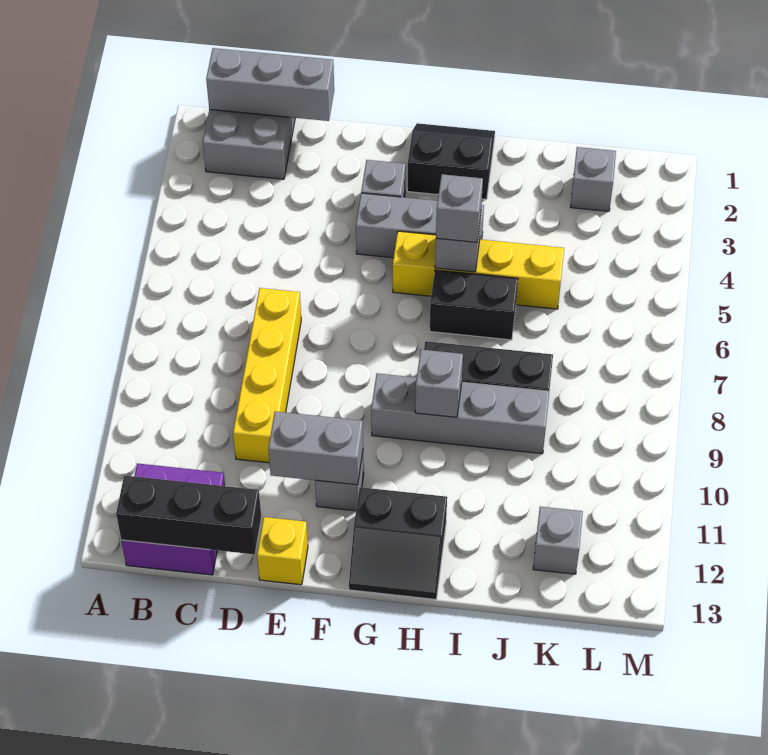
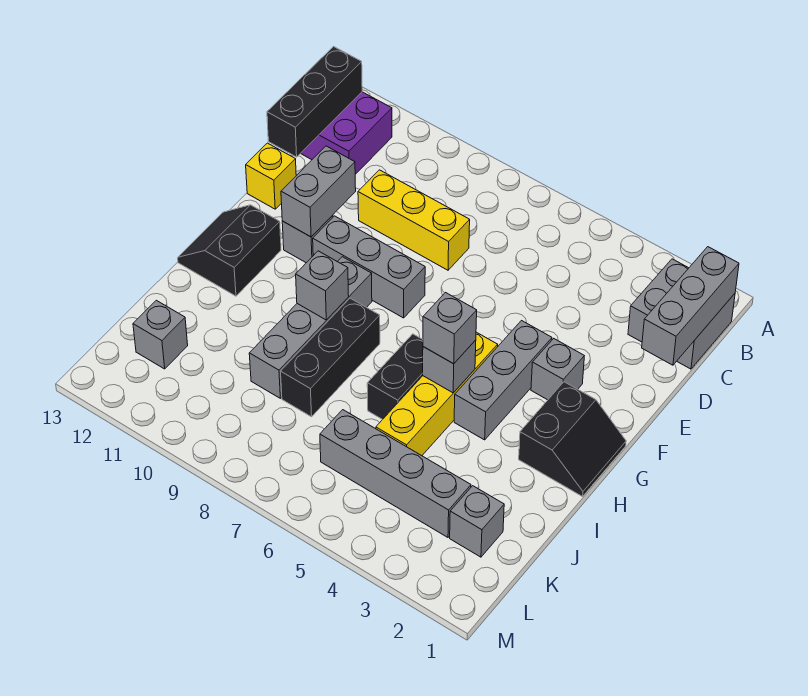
yellow brick D7:D10 level 1 -> yellow brick D8:D10 level 1
none -> grey brick F8:F10 level 1
none -> grey brick K3:K6 level 1

